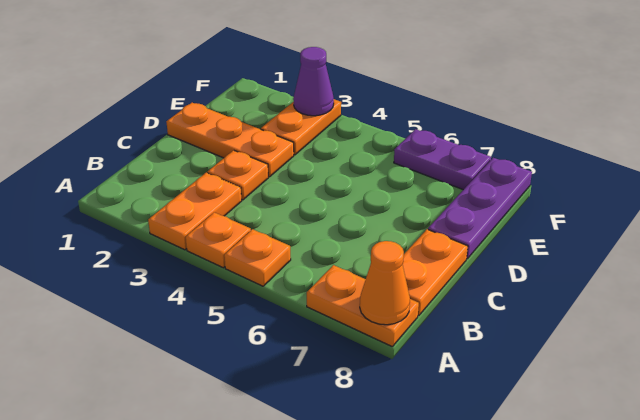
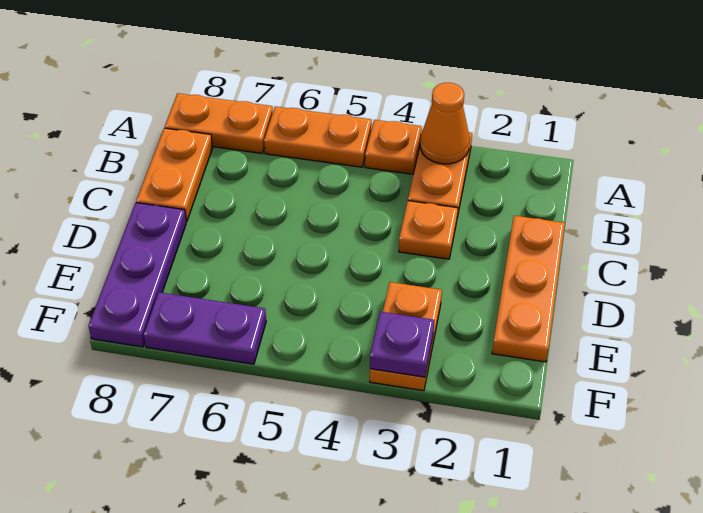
orange plate A5 level 1 -> orange plate A5:A6 level 1
orange cone A8 level 2 -> orange cone A3 level 2
orange plate D1:D3 level 1 -> orange plate C1:E1 level 1
purple cone F3 level 2 -> purple plate F3 level 2

